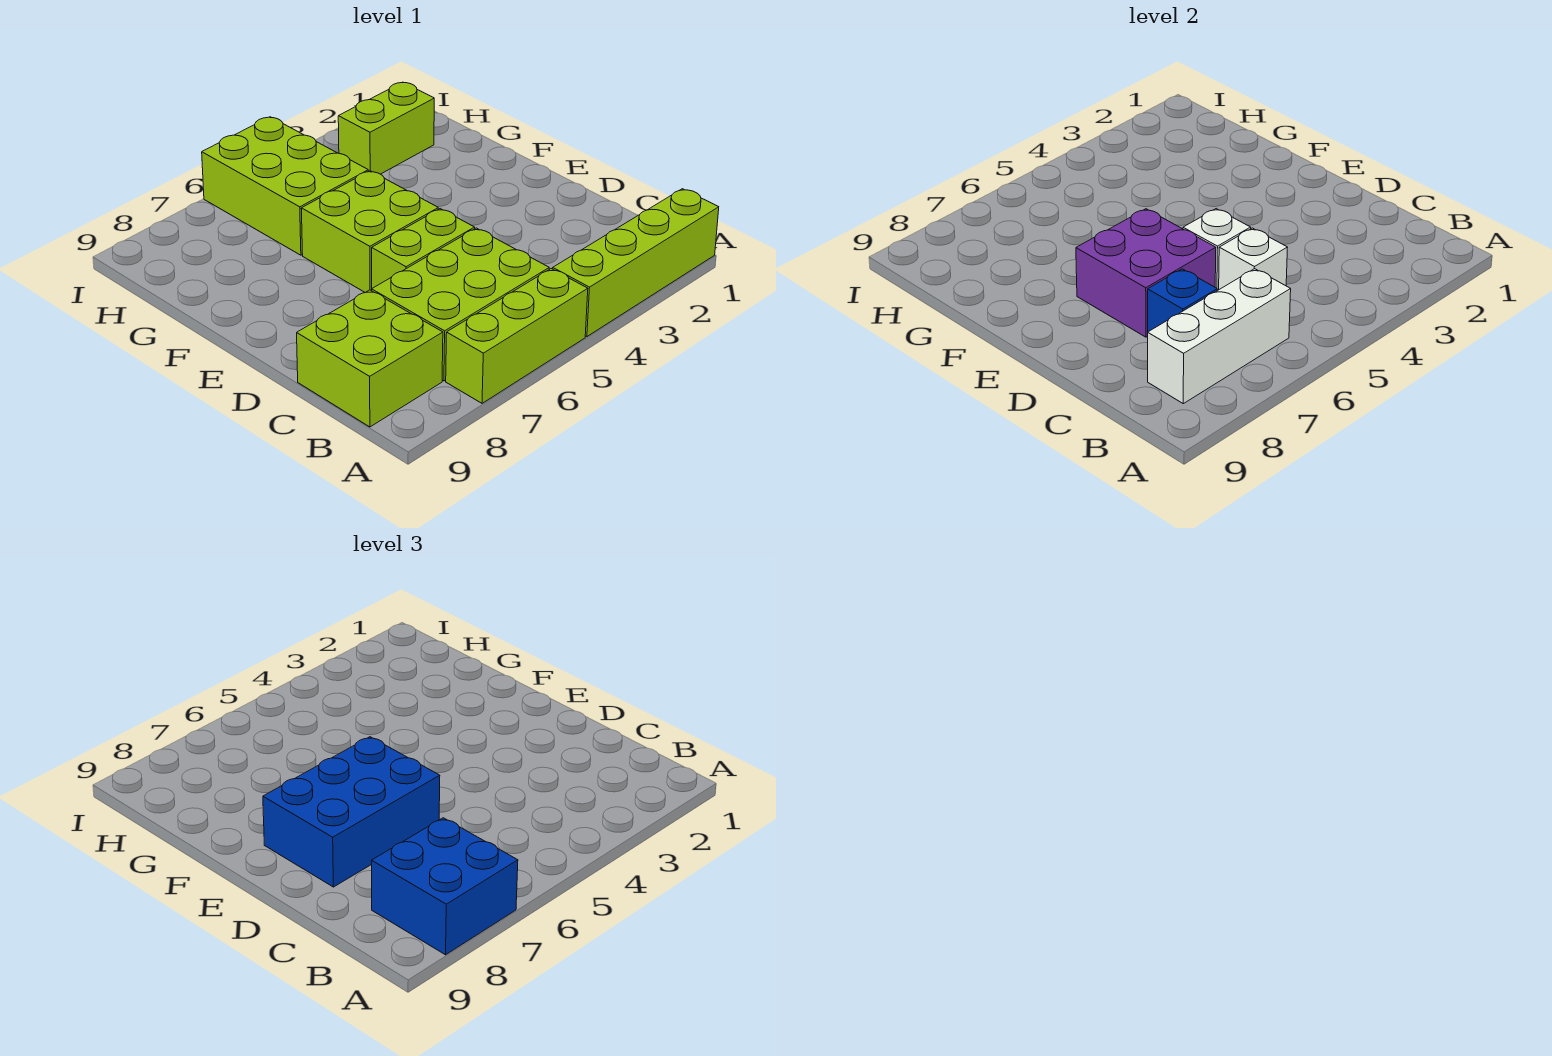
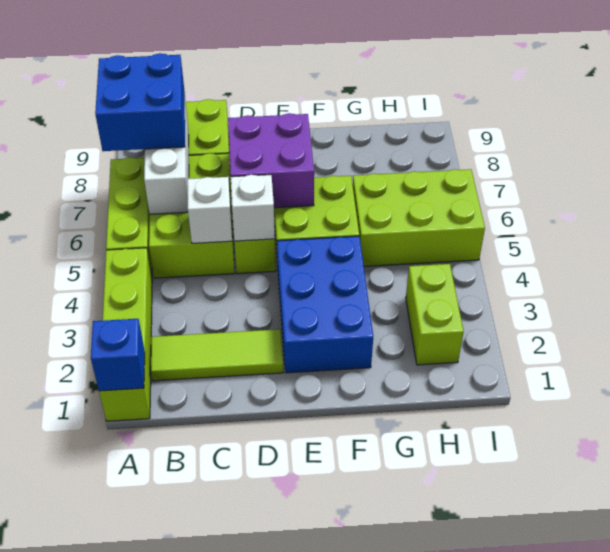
none -> lime tile B2:D2 level 1
blue brick C7 level 2 -> blue brick A1 level 2
blue brick D6:E8 level 3 -> blue brick E2:F4 level 1

